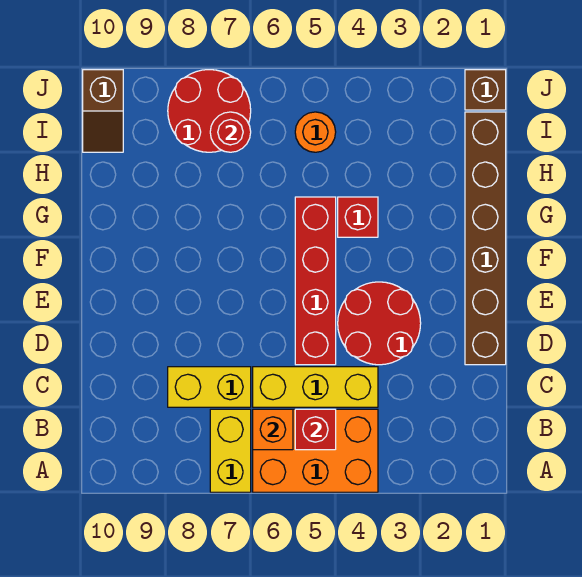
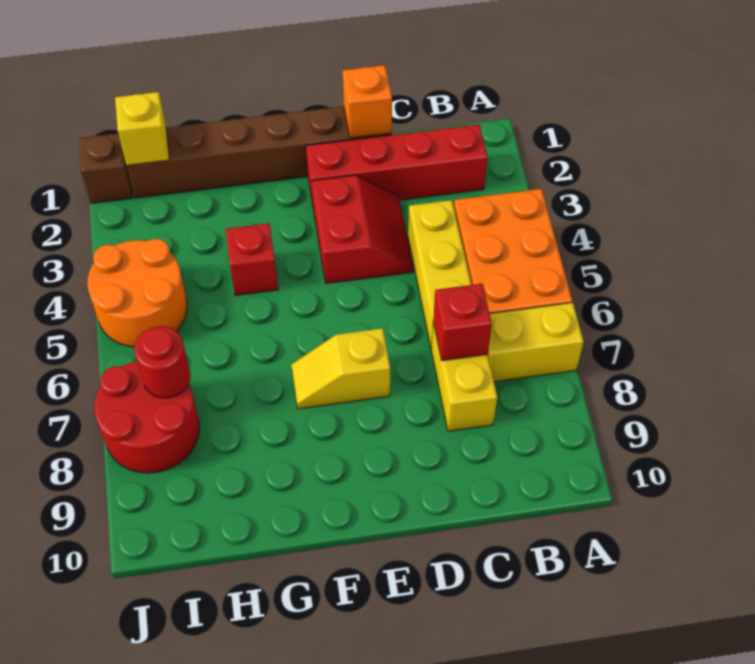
red brick B5 level 2 -> red brick C7 level 2
orange brick B6 level 2 -> orange brick D1 level 2
red round brick D3:E4 level 1 -> red slope D3:E4 level 1 top E
red brick D5:G5 level 1 -> red brick B2:E2 level 1
none -> yellow slope E7:F7 level 1 top E
none -> yellow brick I1 level 2
orange round brick I5 level 1 -> orange round brick I4:J5 level 1
brown slope I10:J10 level 1 top J -> none

